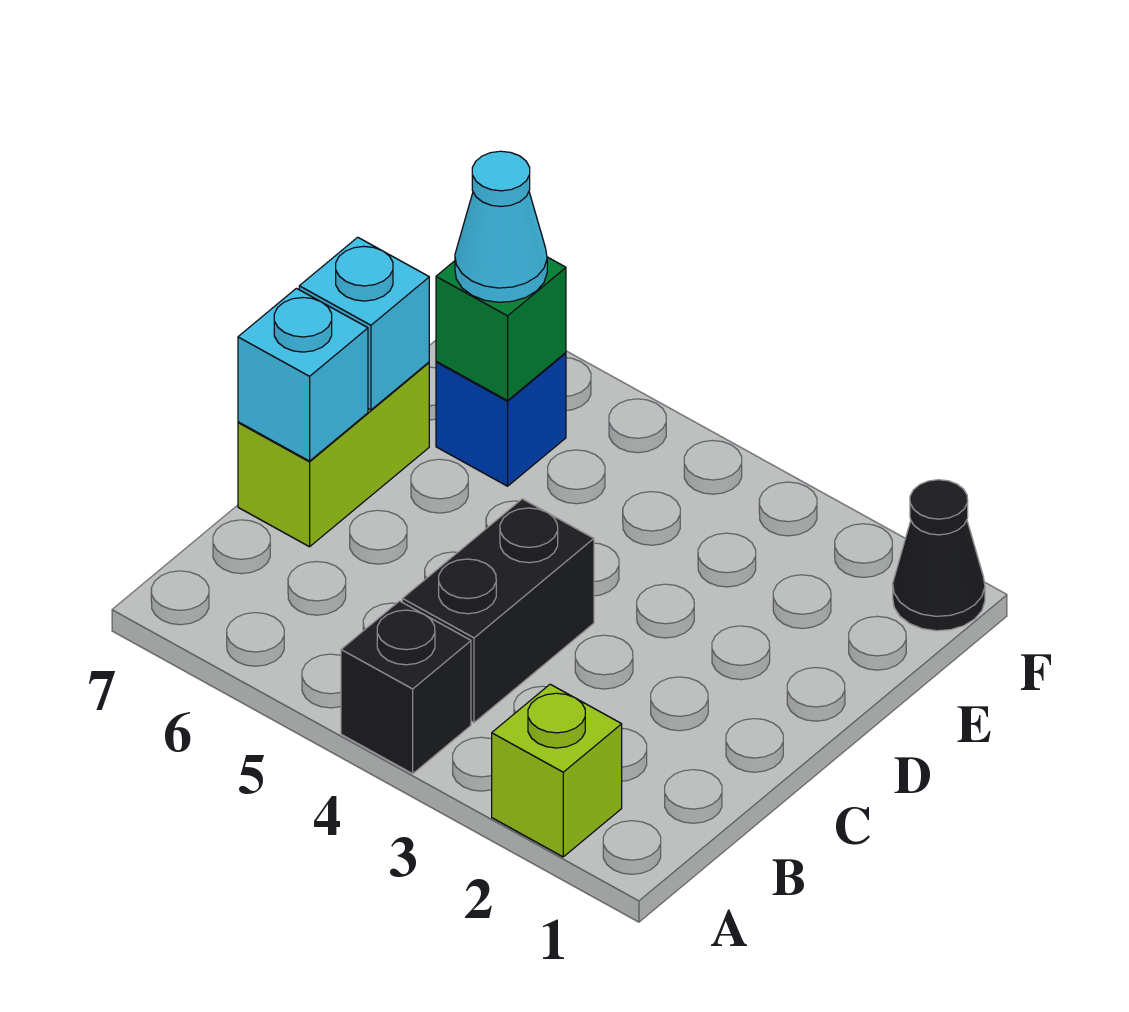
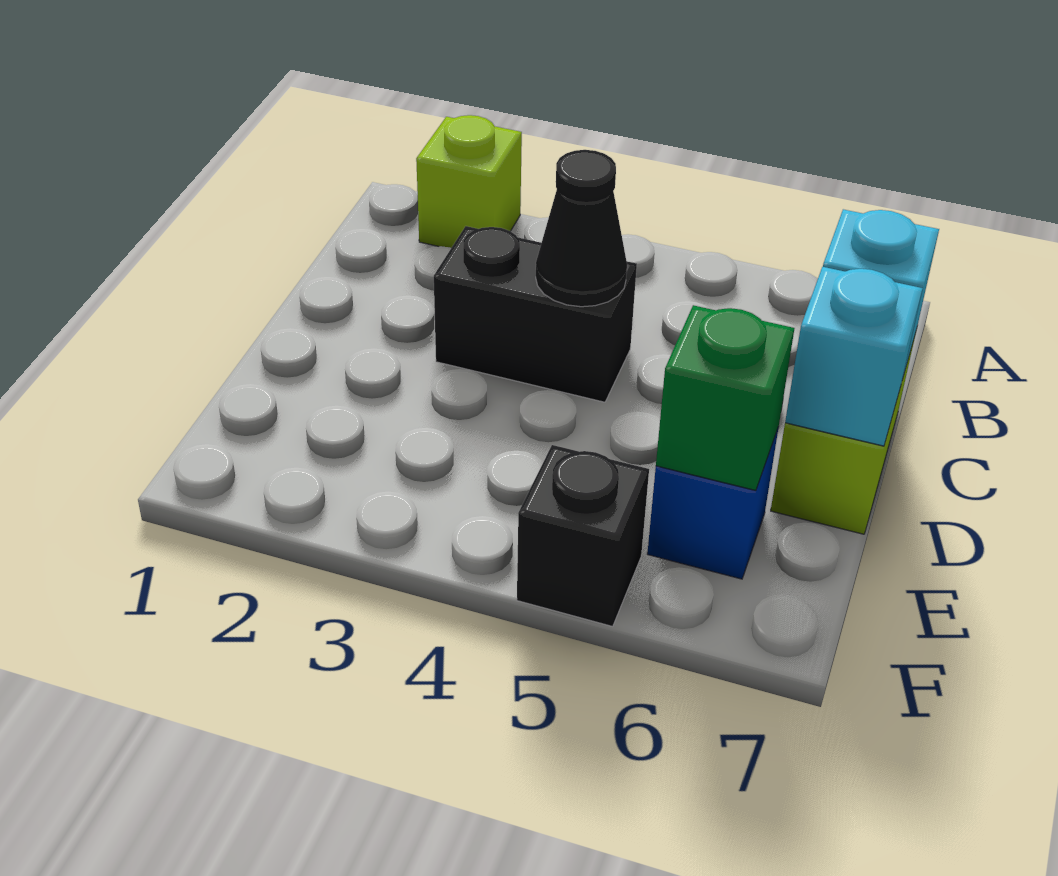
black brick A4 level 1 -> black brick F5 level 1
black brick B4:C4 level 1 -> black brick C3:C4 level 1
cyan cone E6 level 3 -> none
black cone F1 level 1 -> black cone C4 level 2

